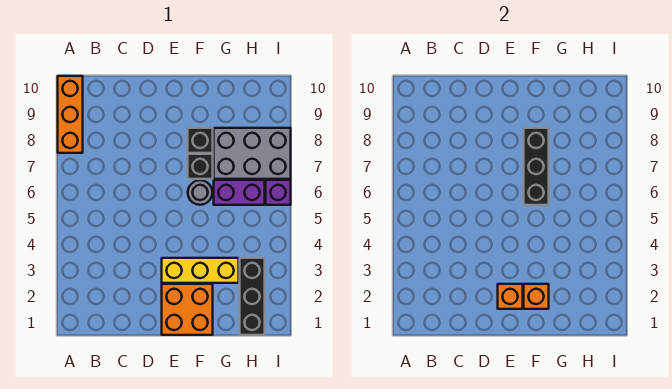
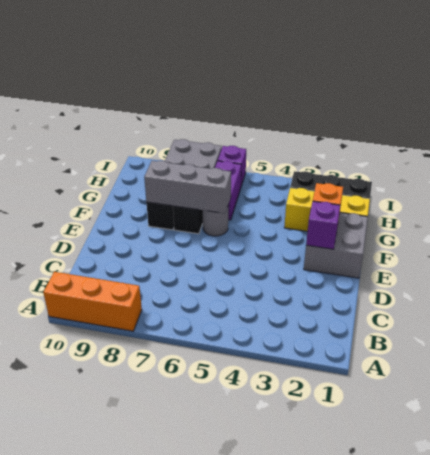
orange brick E1:F2 level 1 -> grey brick E1:F2 level 1
orange brick E2 level 2 -> purple brick E2 level 2
yellow brick E3:G3 level 1 -> yellow brick G1:G3 level 1
black brick F6:F8 level 2 -> grey brick F6:F8 level 2

